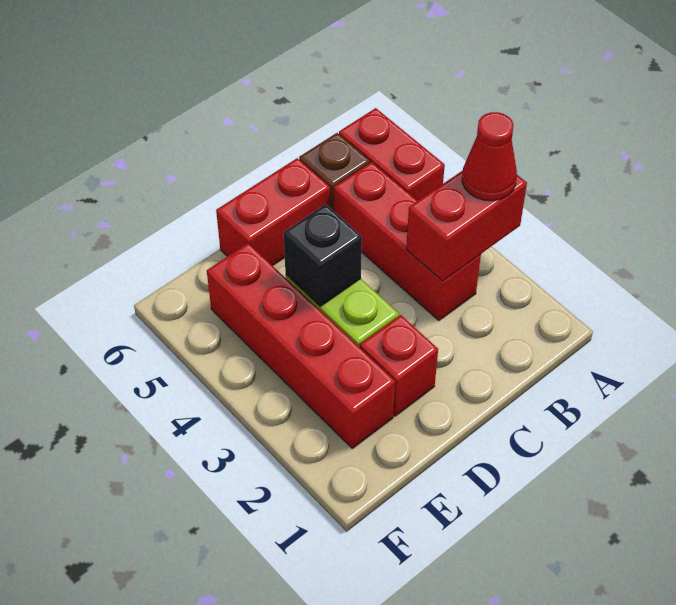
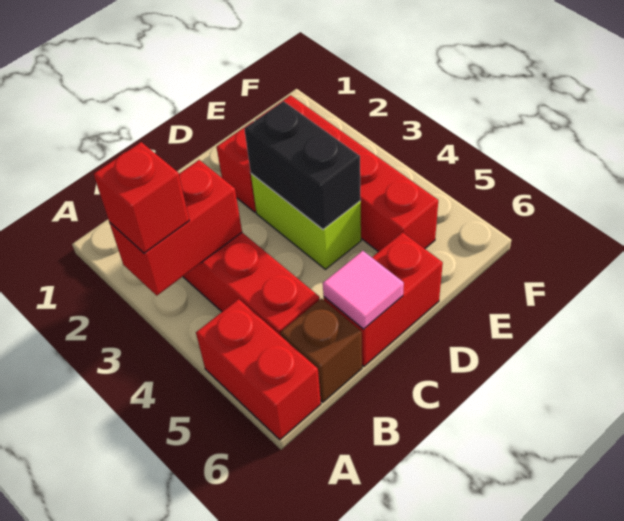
red cone A3 level 3 -> red brick A3 level 3
none -> pink tile C6 level 2
black brick D4 level 2 -> black brick D3:D4 level 2

